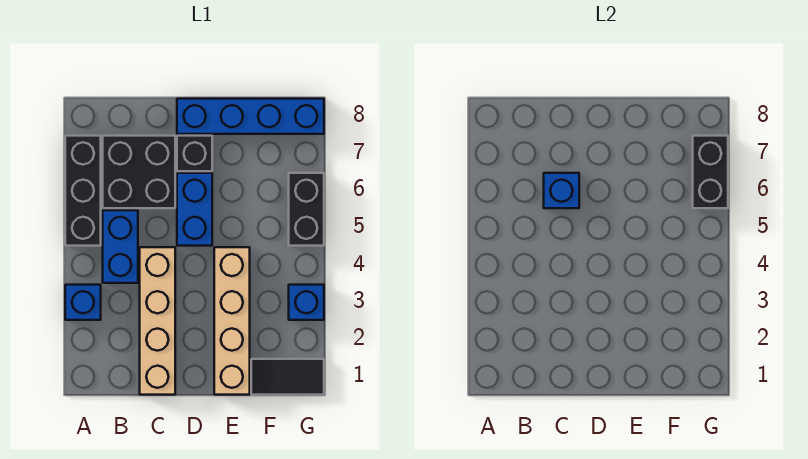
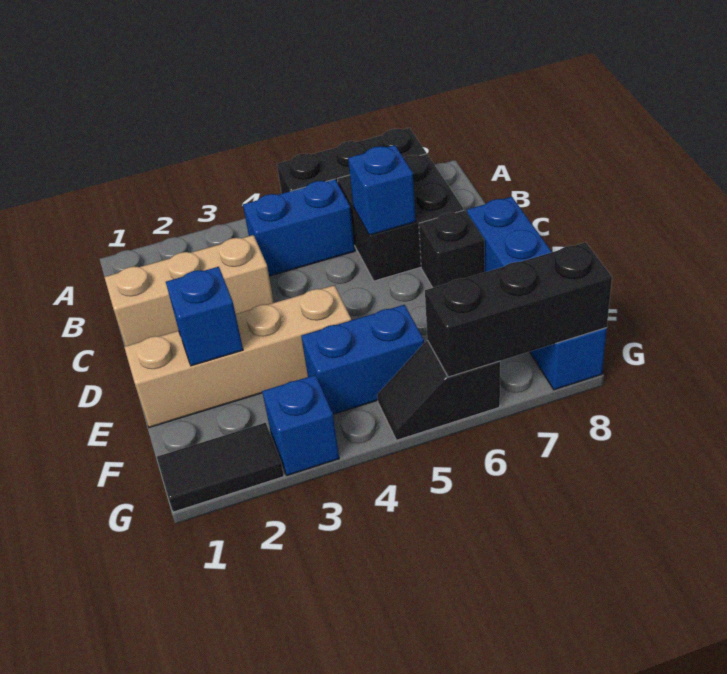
blue brick A3 level 1 -> blue brick E2 level 2
tan brick C1:C4 level 1 -> tan brick C1:C3 level 1
blue brick D5:D6 level 1 -> blue brick F4:F5 level 1
black tile F1:G1 level 1 -> black tile G1:G2 level 1
black brick G5:G6 level 1 -> black slope G5:G6 level 1 top 6
black brick G6:G7 level 2 -> black brick G6:G8 level 2

